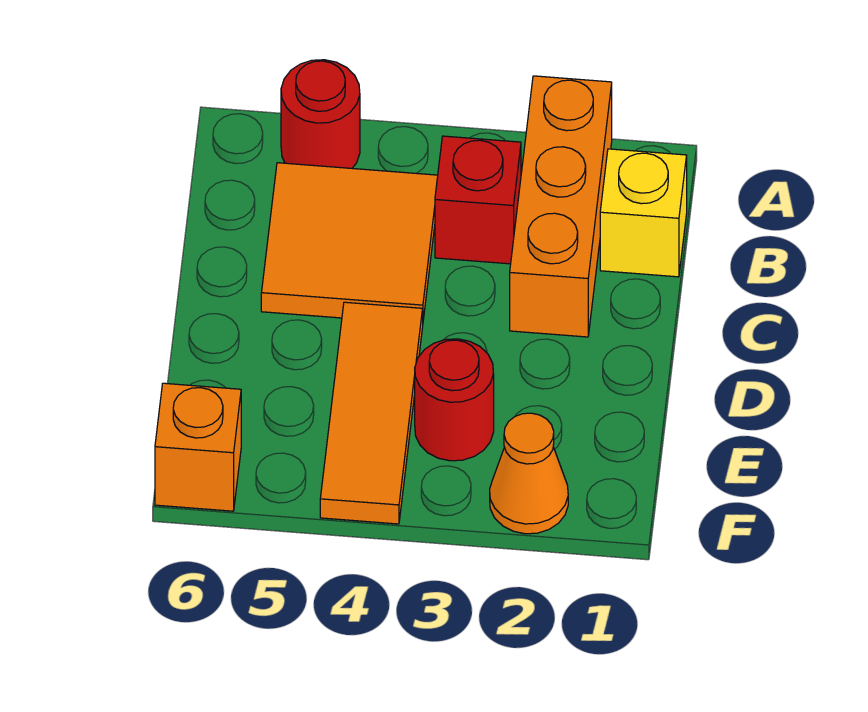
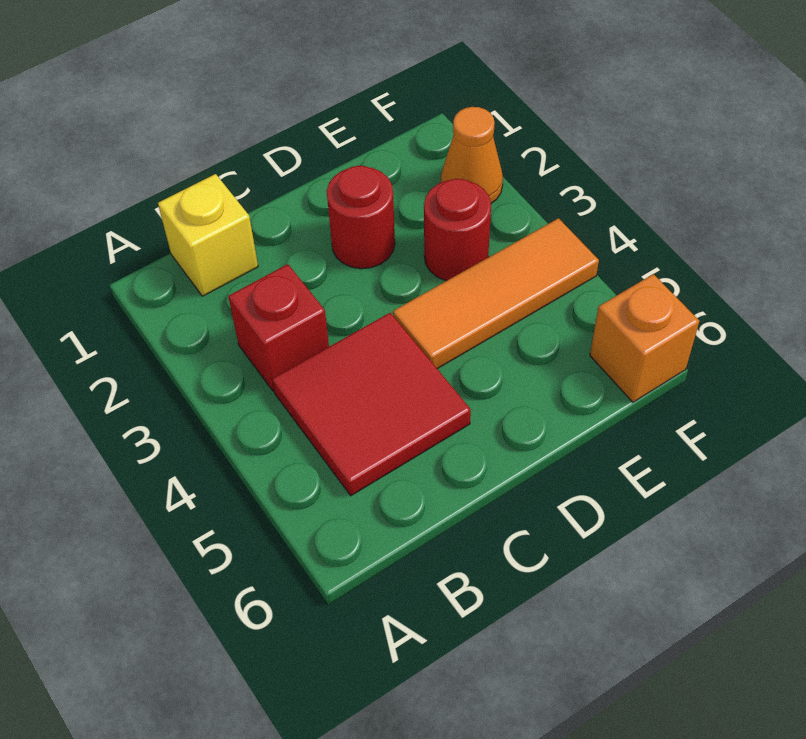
orange brick A2:C2 level 1 -> none
red round brick A5 level 1 -> red round brick D2 level 1
orange tile B4:C5 level 1 -> red tile B4:C5 level 1

